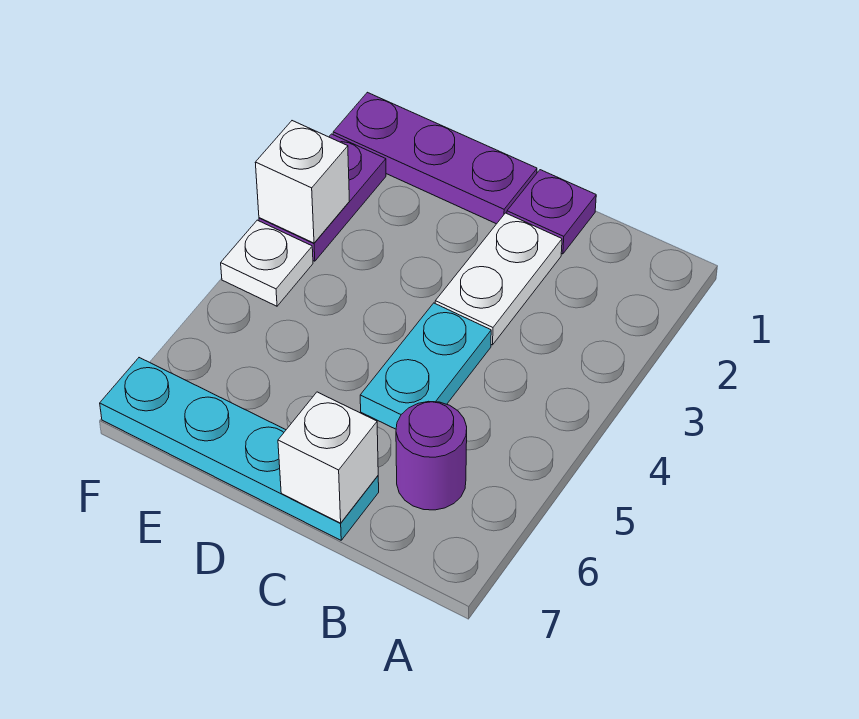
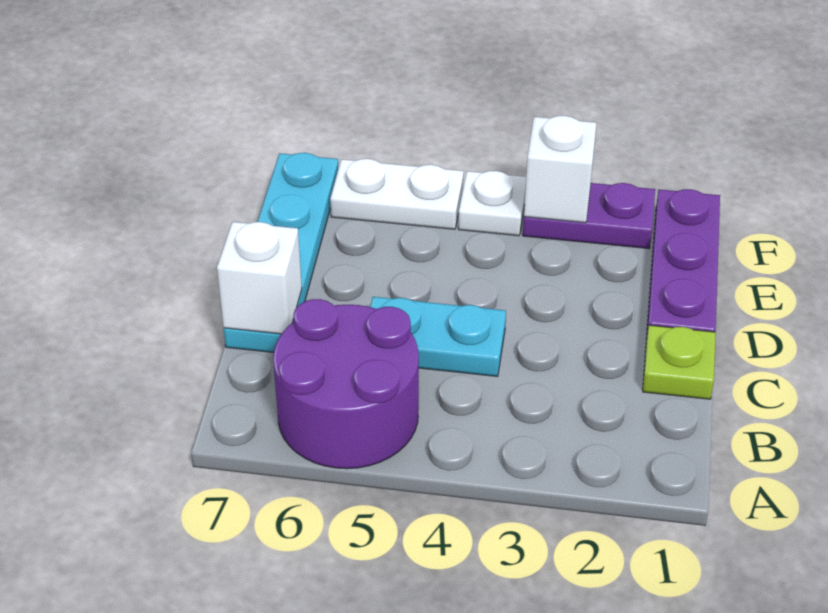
purple round brick B6 level 1 -> purple round brick A5:B6 level 1
purple plate C1 level 1 -> lime plate C1 level 1
white plate C2:C3 level 1 -> white plate F5:F6 level 1

